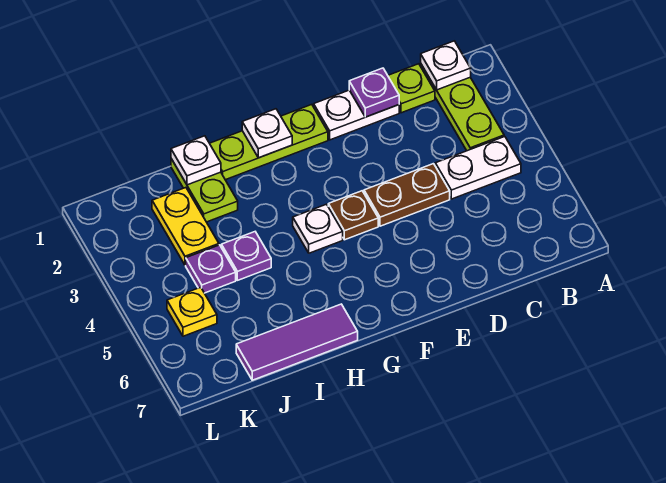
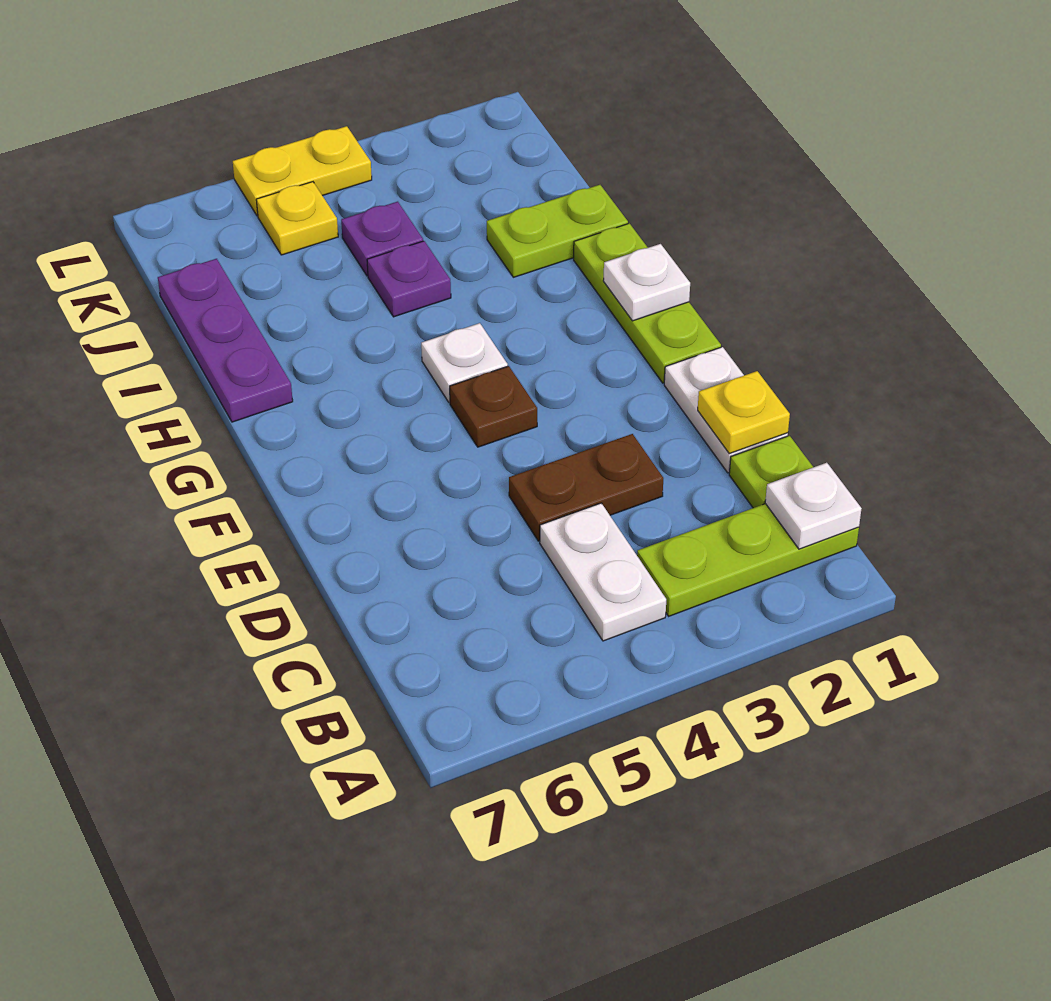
purple plate D1 level 2 -> yellow plate D1 level 2
brown plate D4:E4 level 1 -> brown plate D3:D4 level 1
purple tile H7:J7 level 1 -> purple plate H7:J7 level 1
white plate I1 level 2 -> none
yellow plate J2:J3 level 1 -> yellow plate L4:L5 level 1

